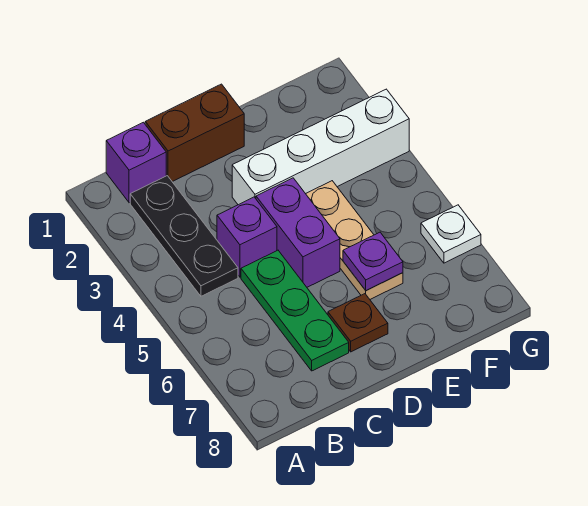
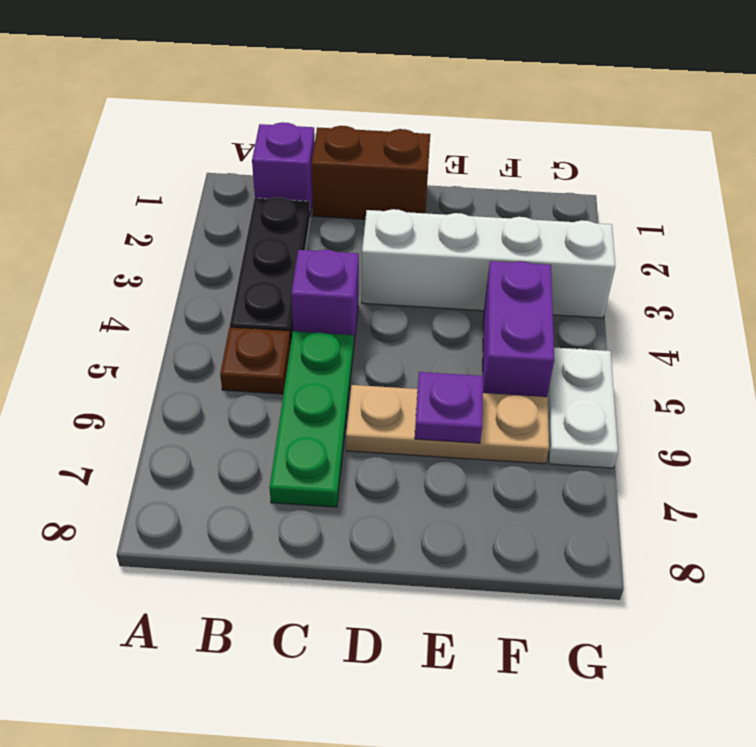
purple brick D4:D5 level 1 -> purple brick F4:F5 level 1
brown plate D7 level 1 -> brown plate B5 level 1
tan plate E4:E6 level 1 -> tan plate D6:F6 level 1
white plate G6 level 1 -> white plate G5:G6 level 1

